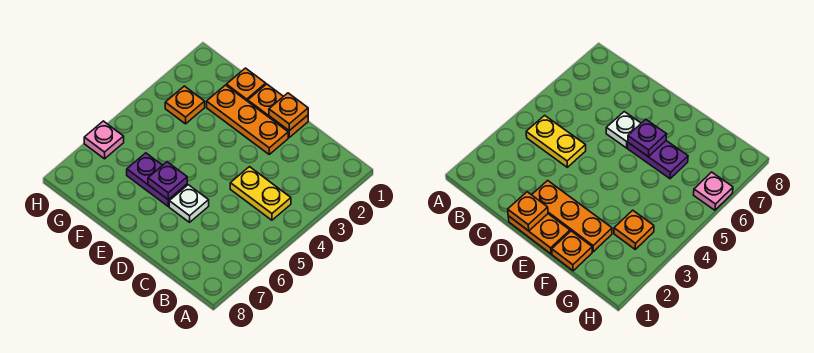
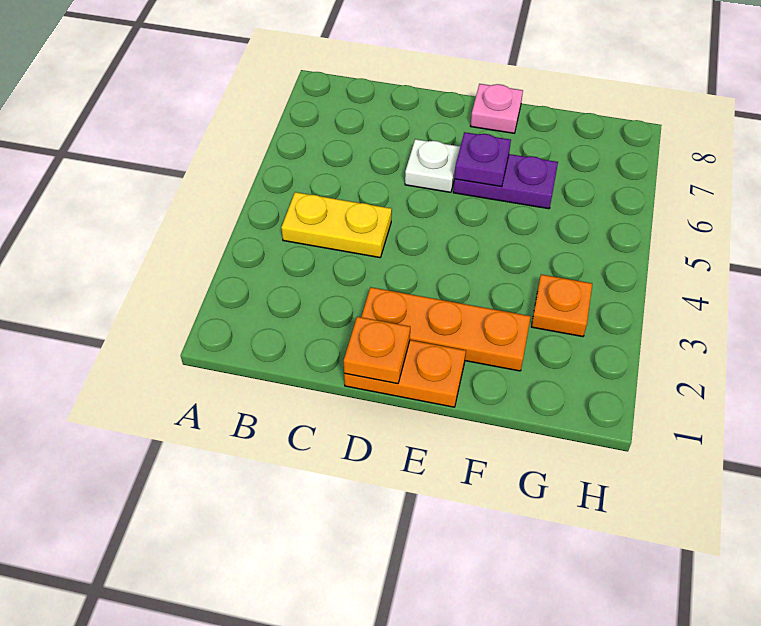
orange plate F1 level 1 -> none
pink plate H6 level 1 -> pink plate E8 level 1

